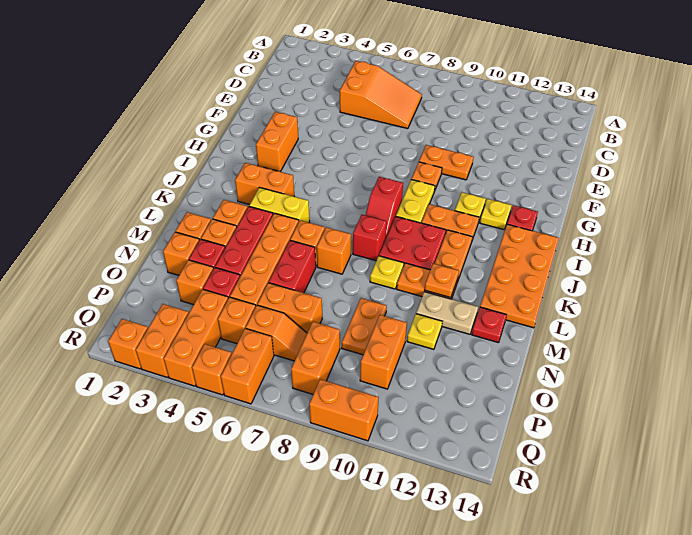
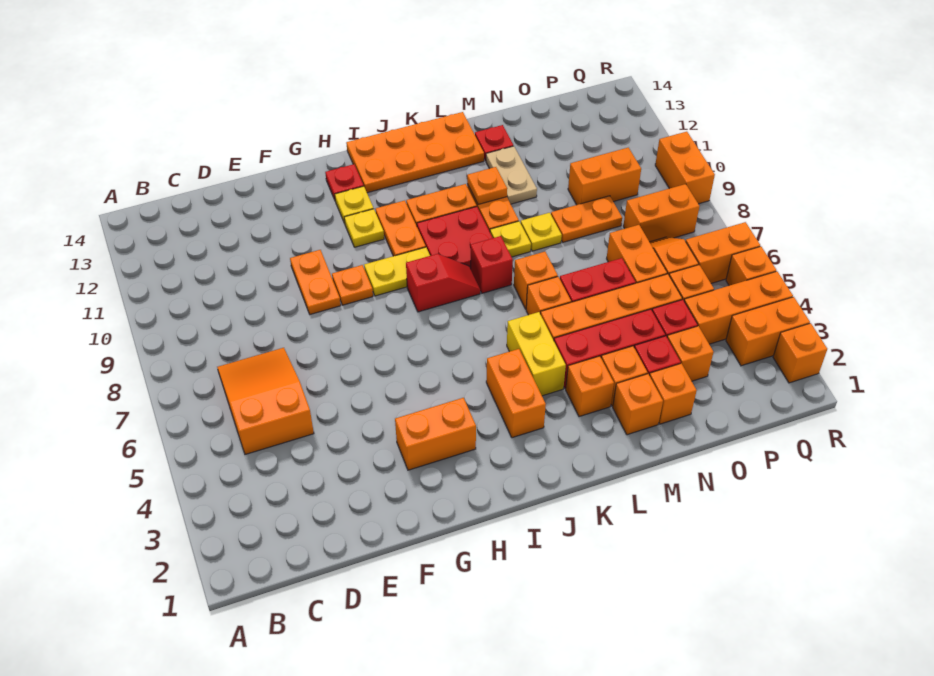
yellow plate N11 level 1 -> yellow plate M9 level 1

